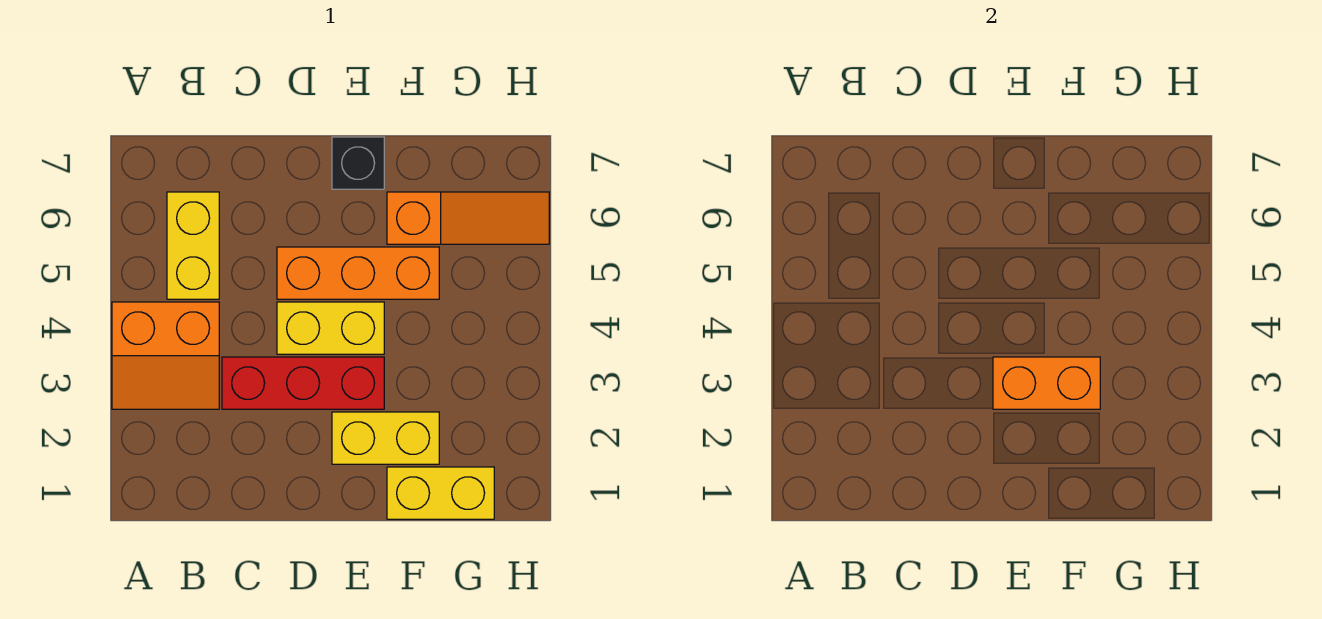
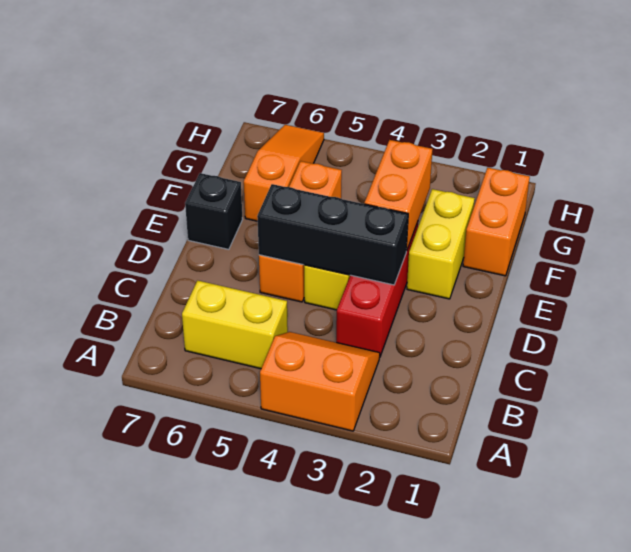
orange slope A3:B4 level 1 top 4 -> orange slope A3:B4 level 1 top A
none -> black brick D3:D5 level 2
yellow brick F1:G1 level 1 -> orange brick F1:G1 level 1

